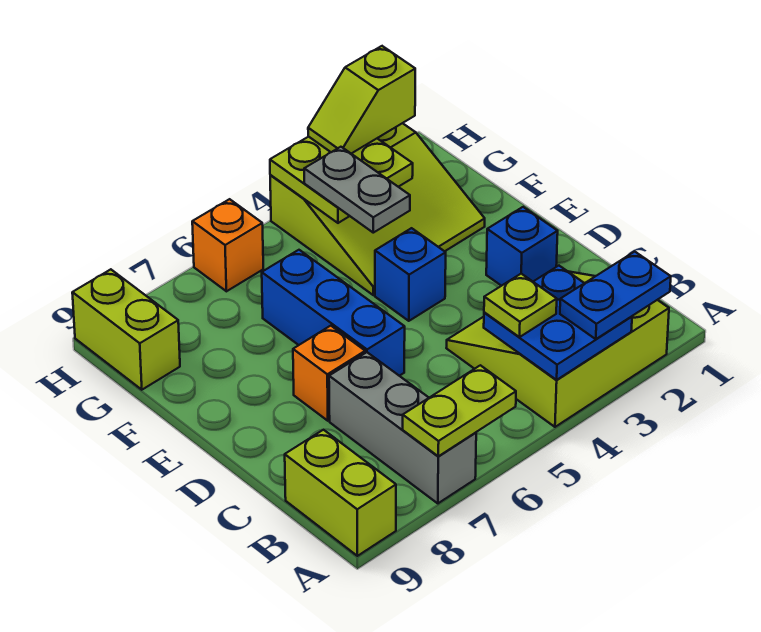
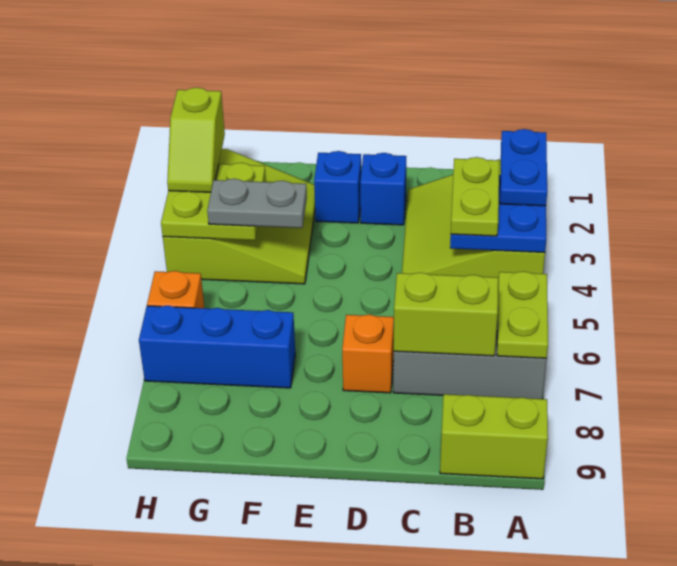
lime plate B4 level 3 -> lime plate B3:B4 level 3
blue brick D6:F6 level 1 -> blue brick F7:H7 level 1
blue brick E4 level 1 -> blue brick E2 level 1
lime brick G9:H9 level 1 -> lime brick B7:C7 level 2

